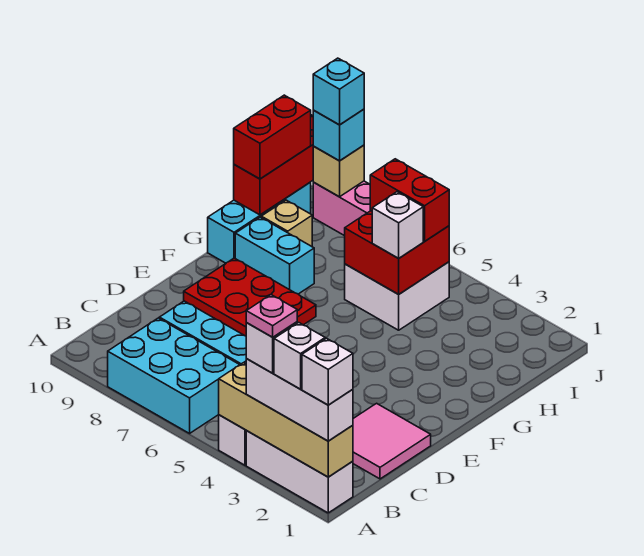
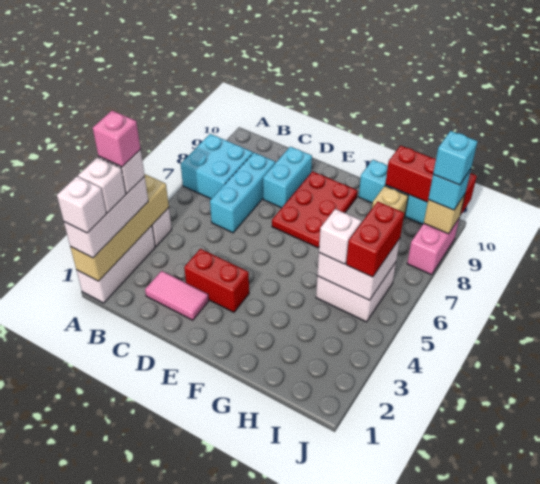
pink plate A3 level 5 -> pink brick A3 level 5
cyan brick A6:B8 level 1 -> cyan brick A7:B8 level 1
pink tile C1:D2 level 1 -> pink tile C2:D2 level 1
cyan brick G8:G9 level 1 -> cyan brick D8:D9 level 1
red brick H5:I6 level 2 -> white brick H5:I6 level 2
red brick H10:I10 level 3 -> red brick D3:E3 level 1

